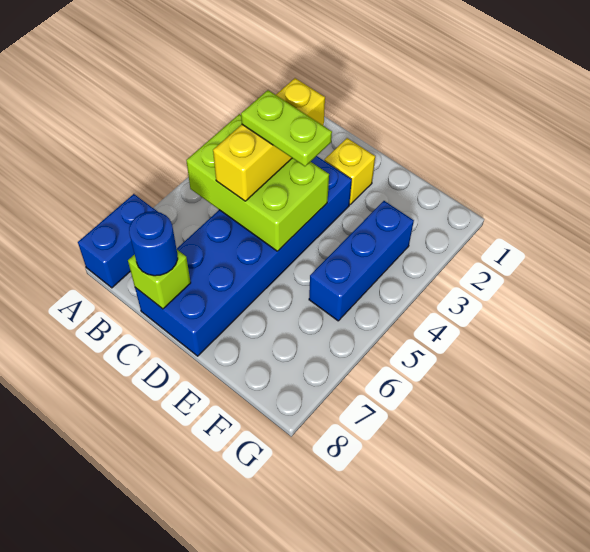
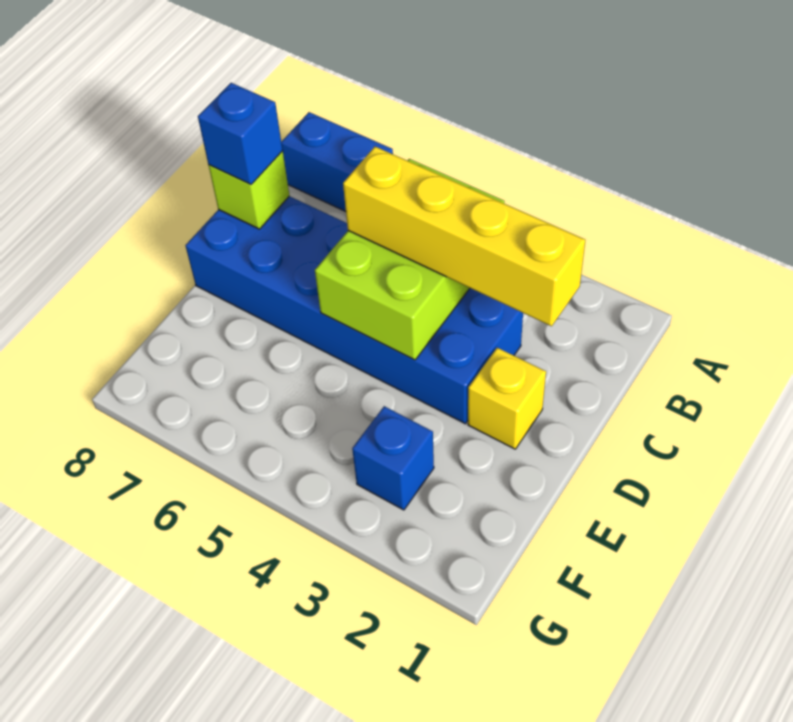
yellow brick C3:C5 level 3 -> yellow brick C2:C5 level 3
lime plate C4:D4 level 4 -> none
blue round brick C8 level 3 -> blue brick C8 level 3
blue brick F3:F5 level 1 -> blue brick F3 level 1

